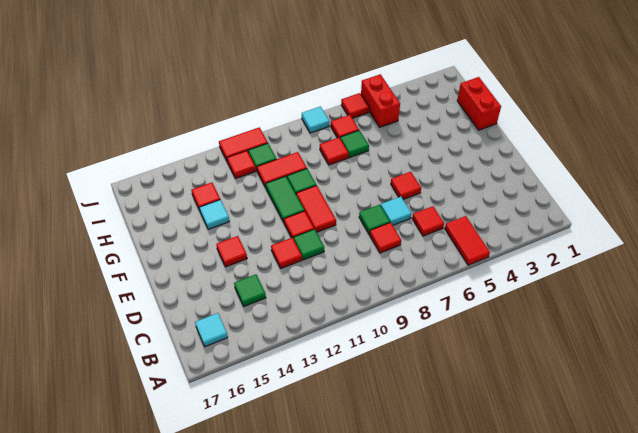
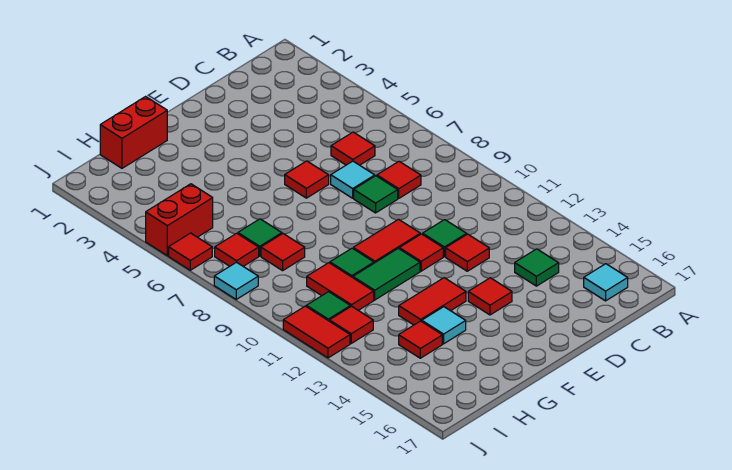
red tile A5:B5 level 1 -> red tile F13:G13 level 1

